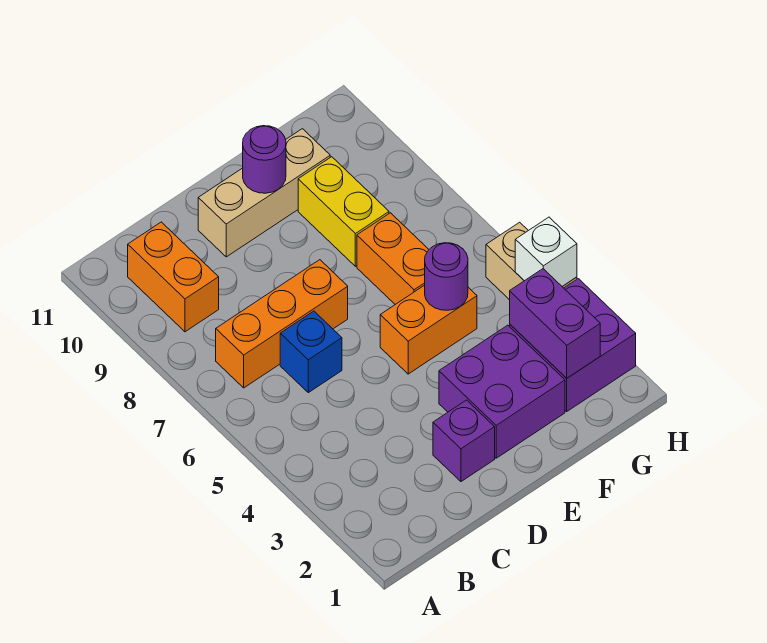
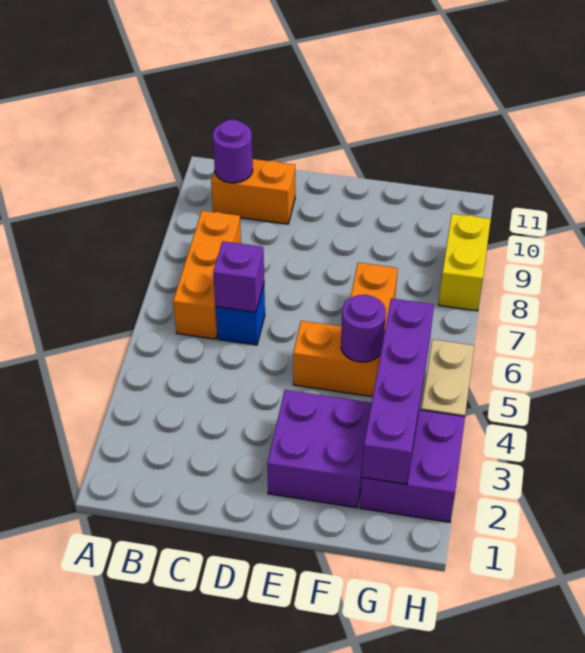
orange brick B7:D7 level 1 -> orange brick B6:B8 level 1
orange brick B9:B10 level 1 -> orange brick B10:C10 level 1
purple brick D2 level 1 -> purple brick C6 level 2
tan brick D10:F10 level 1 -> none
purple round brick E10 level 2 -> purple round brick B10 level 2
yellow brick F8:F9 level 1 -> yellow brick H8:H9 level 1
purple brick G2:G3 level 2 -> purple brick G2:G5 level 2
white brick H4 level 2 -> none

